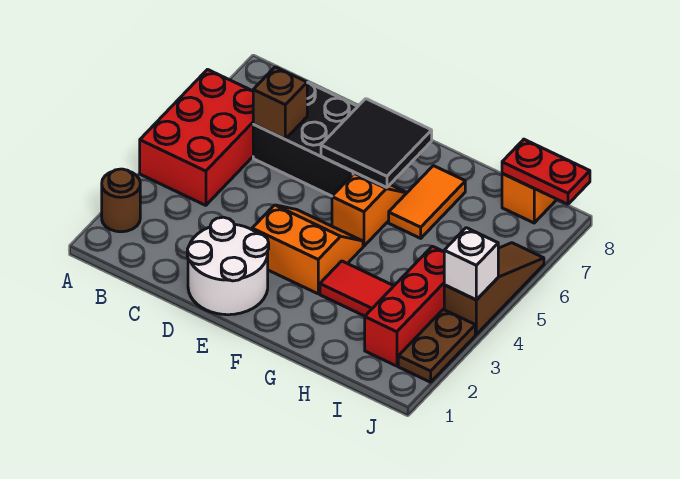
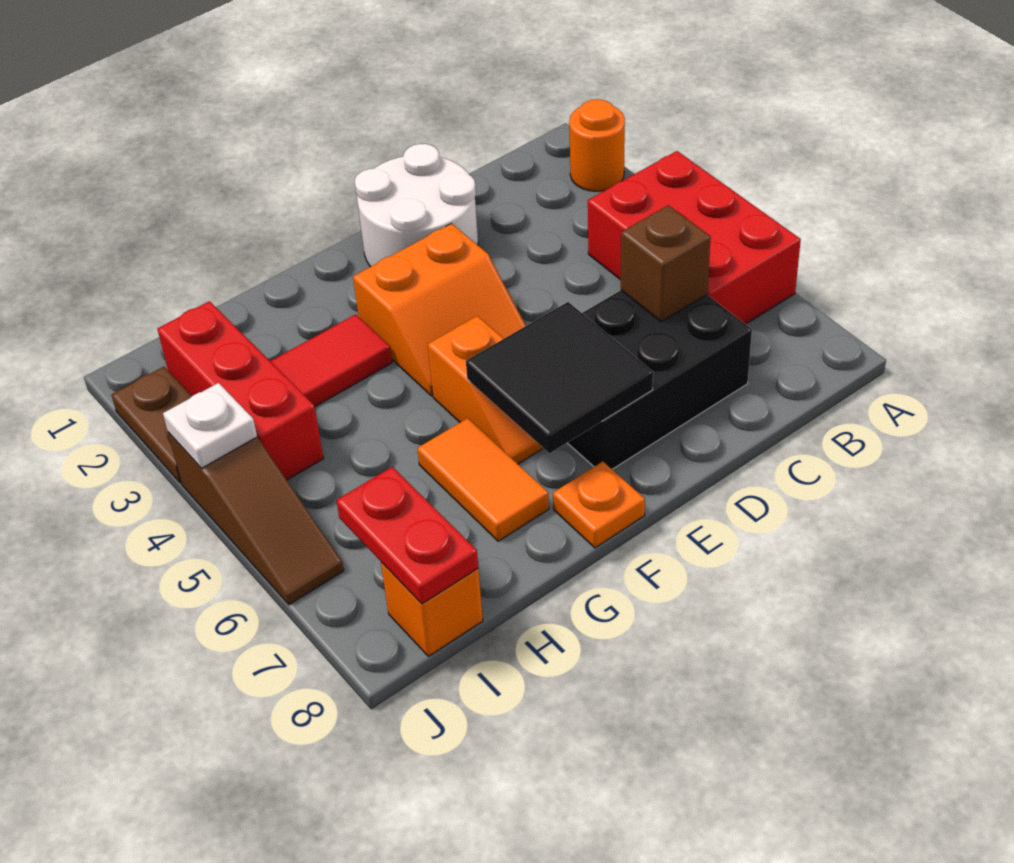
brown round brick A2 level 1 -> orange round brick A2 level 1
none -> orange plate F8 level 1
red plate I8:J8 level 2 -> red plate I7:I8 level 2
white brick J4 level 2 -> white plate J4 level 2

